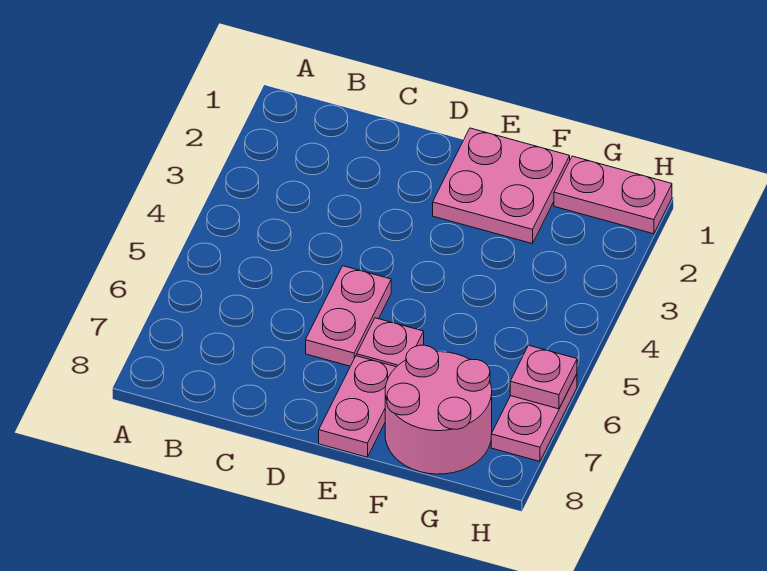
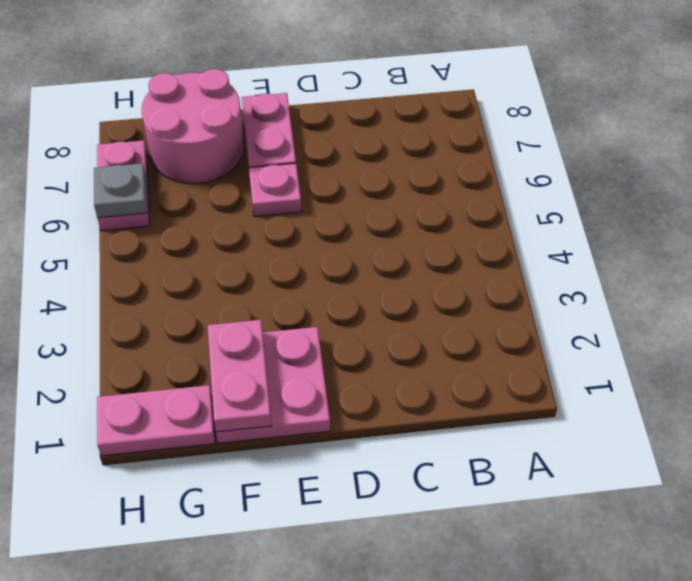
pink plate D5:D6 level 1 -> pink plate F1:F2 level 2
pink plate H6 level 2 -> grey plate H6 level 2

